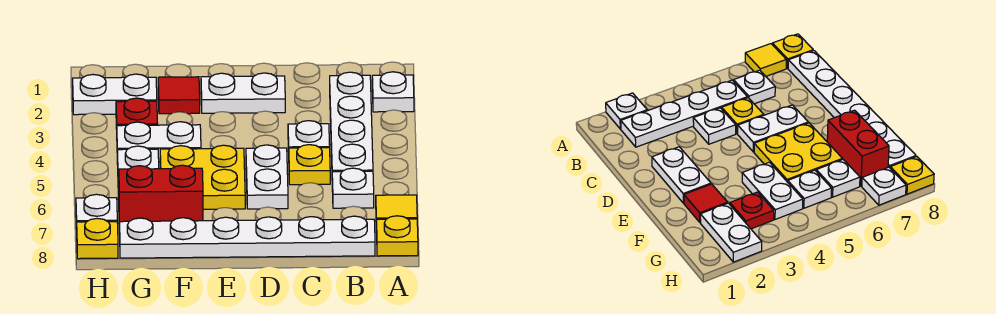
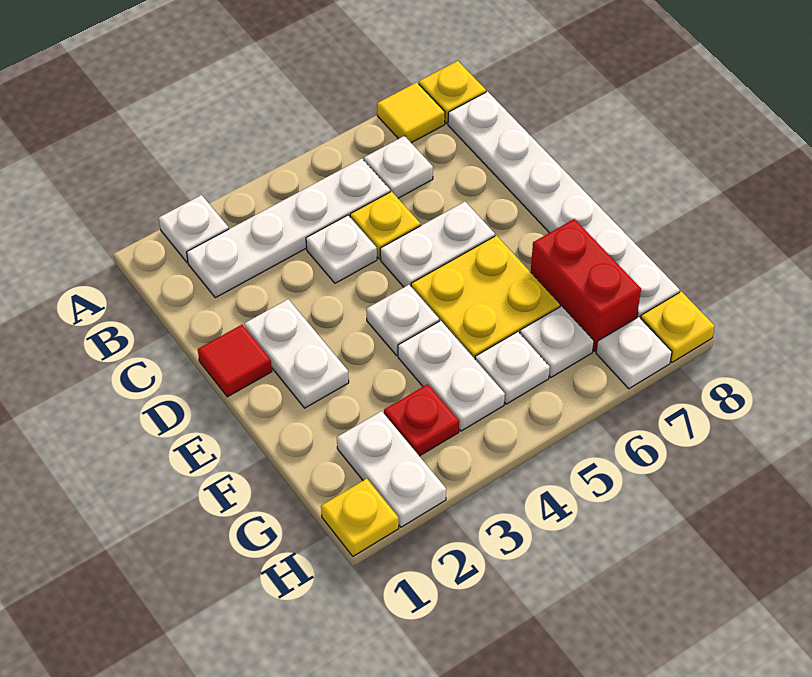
none -> white plate E4 level 1
red tile F2 level 1 -> red tile D1 level 1
none -> yellow plate H1 level 1

